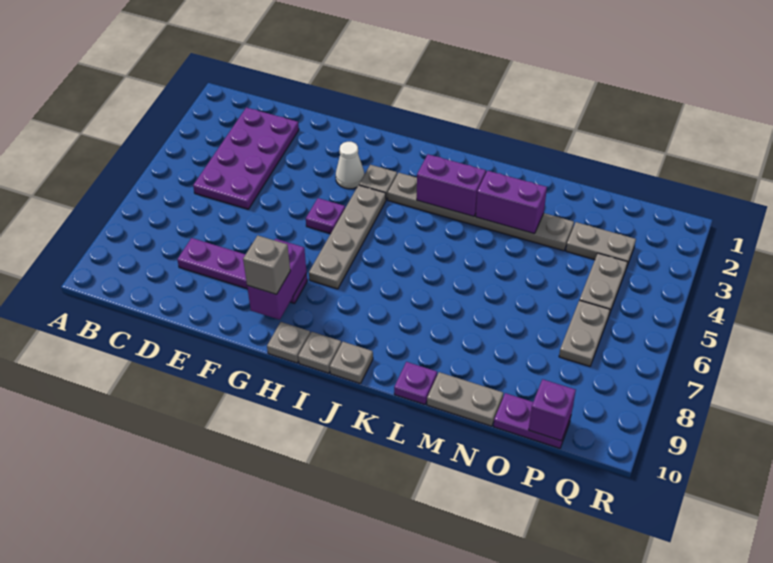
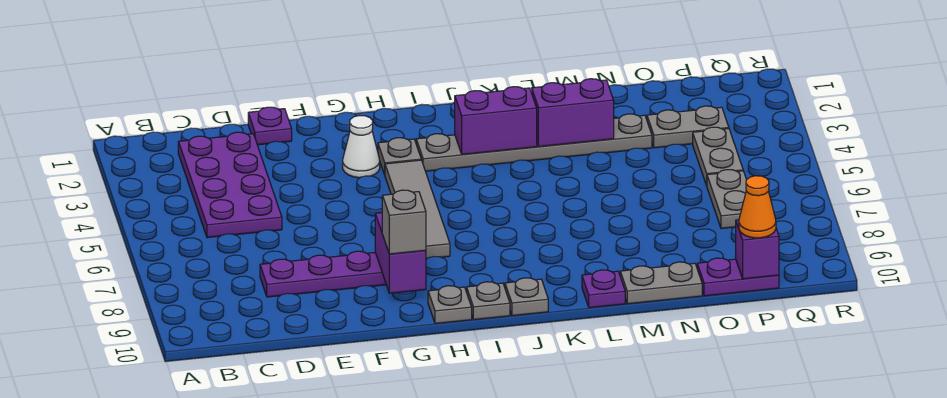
purple plate G5 level 1 -> purple plate E1 level 1
grey plate H4:H7 level 1 -> grey tile H4:H7 level 1
none -> orange cone P10 level 3

